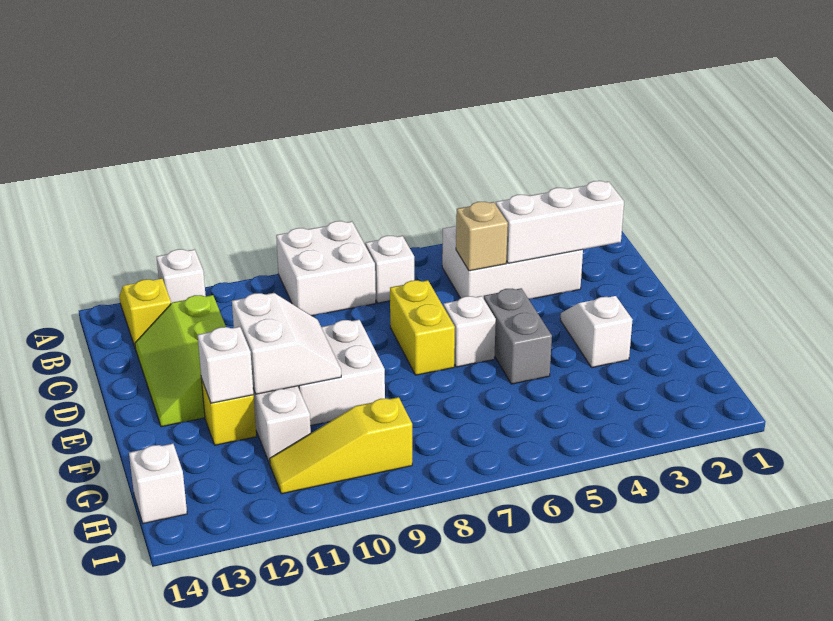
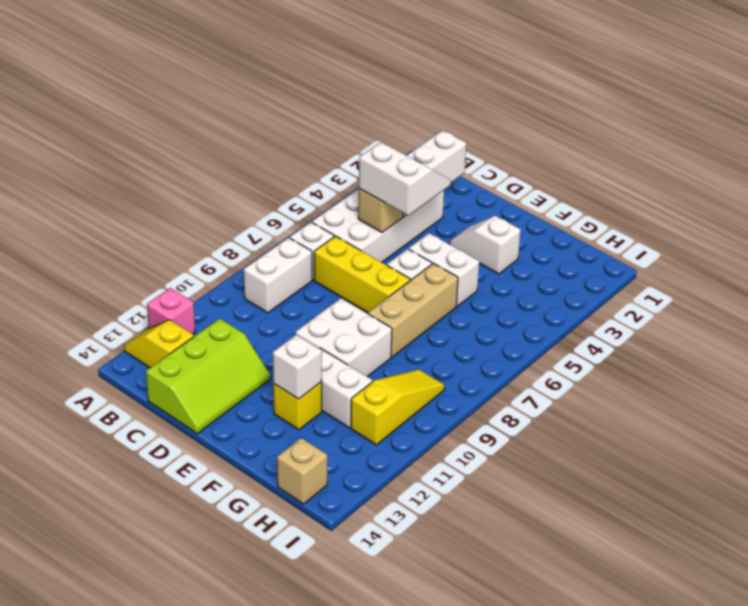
white brick A8:B9 level 1 -> white brick B8:B9 level 1
white brick A12 level 1 -> pink brick A12 level 1
white brick B3:C5 level 1 -> white brick B3:C6 level 1
lime slope C12:E13 level 1 top 12 -> lime slope C12:D14 level 1 top C
yellow brick D7:E7 level 1 -> yellow brick C7:E7 level 1
grey brick E5:F5 level 1 -> white brick E5:F5 level 1
white slope E10:F11 level 2 top 11 -> white slope C4:D5 level 3 top 5
none -> tan brick F6:F8 level 1
yellow slope H9:H11 level 1 top 9 -> yellow slope H9:H11 level 1 top 11
white brick H14 level 1 -> tan brick H14 level 1

